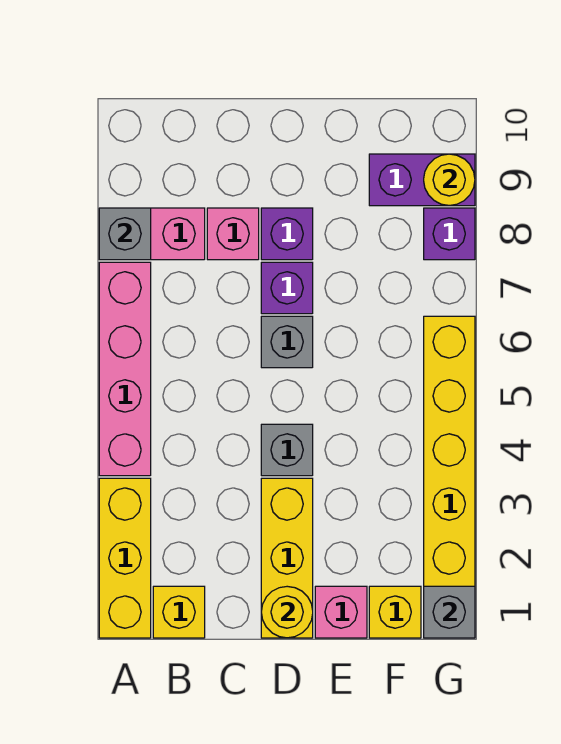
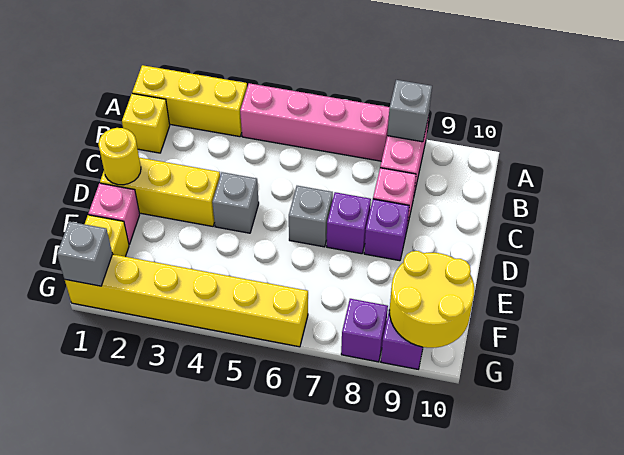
yellow round brick G9 level 2 -> yellow round brick F9:G10 level 2

